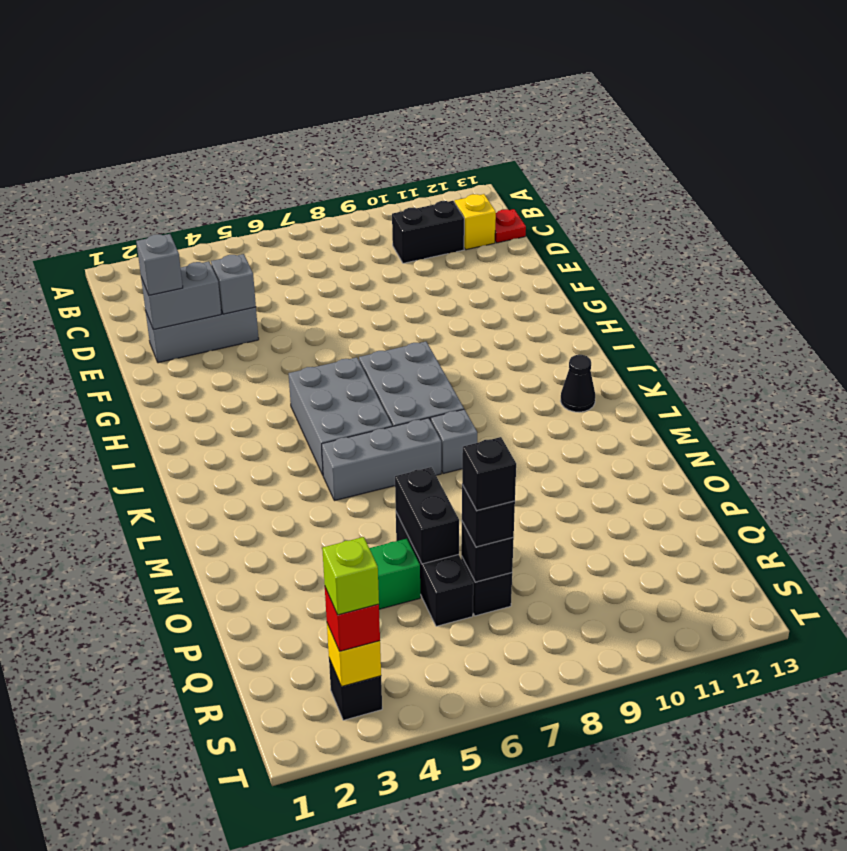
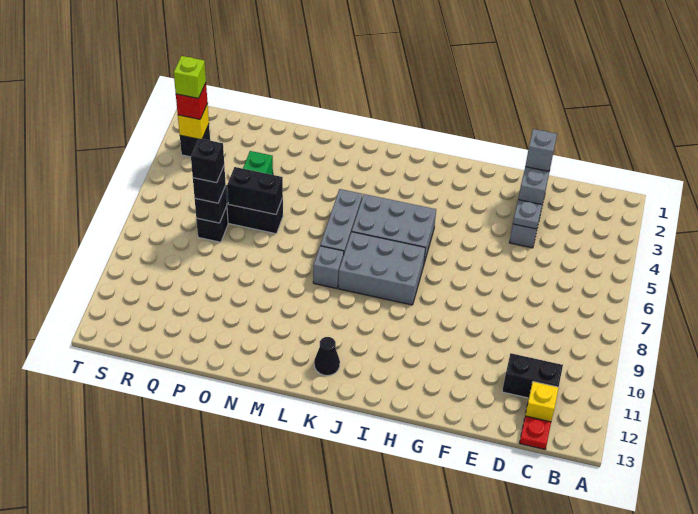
black brick C10:C11 level 1 -> black brick C11:D11 level 1
grey brick E4 level 2 -> grey plate E4 level 2

